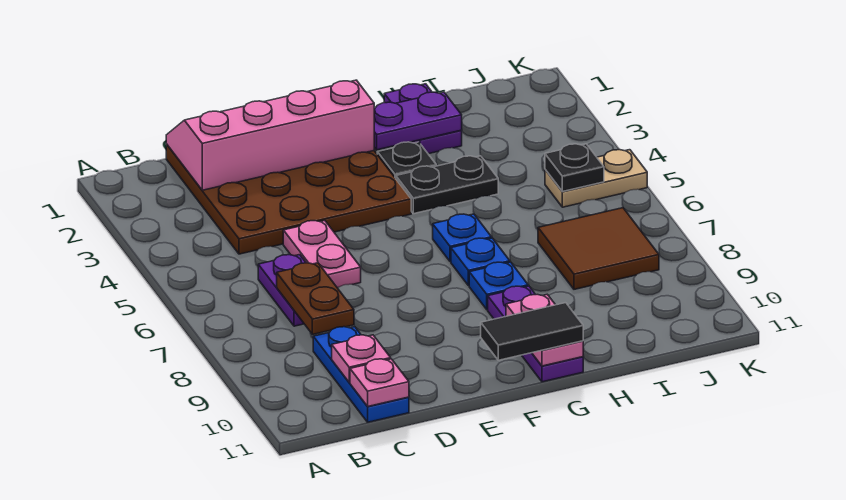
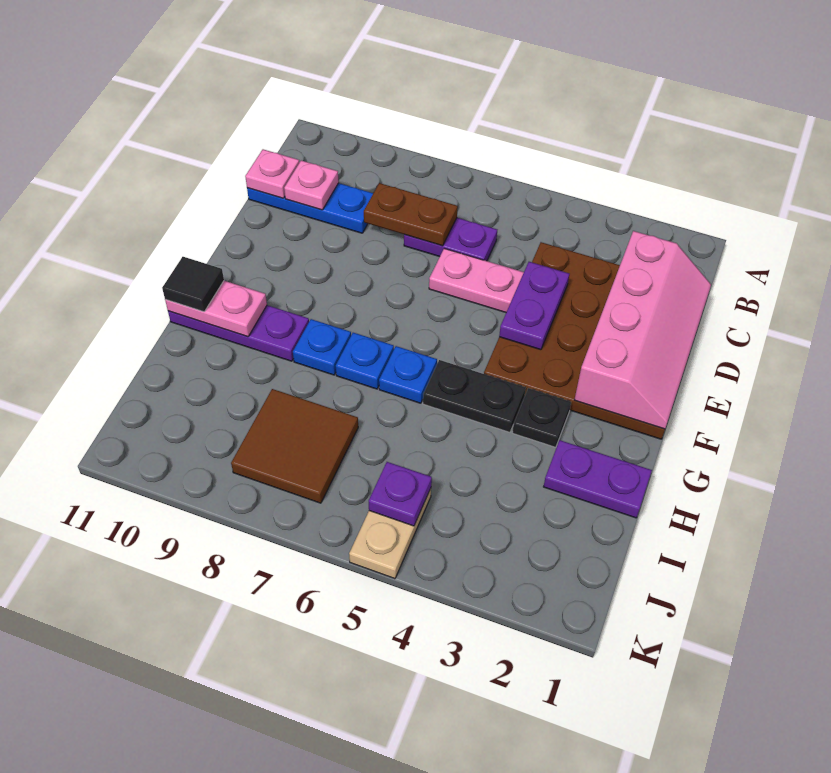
black tile F11:G11 level 3 -> black tile G11 level 3
purple plate G2:H2 level 2 -> purple plate D4:E4 level 2
black plate G4:H4 level 1 -> black plate G4:G5 level 1
black plate J5 level 2 -> purple plate J5 level 2

